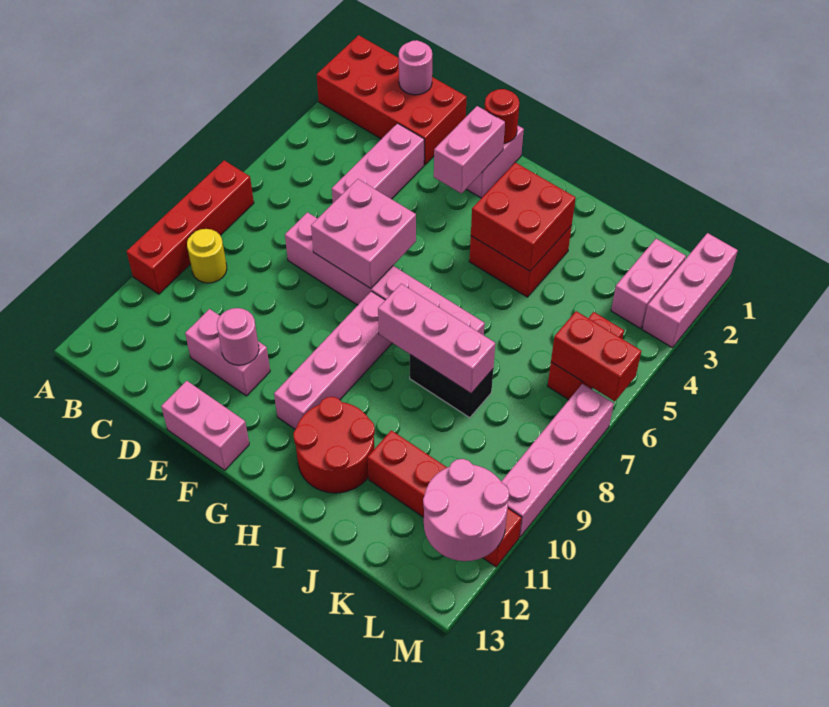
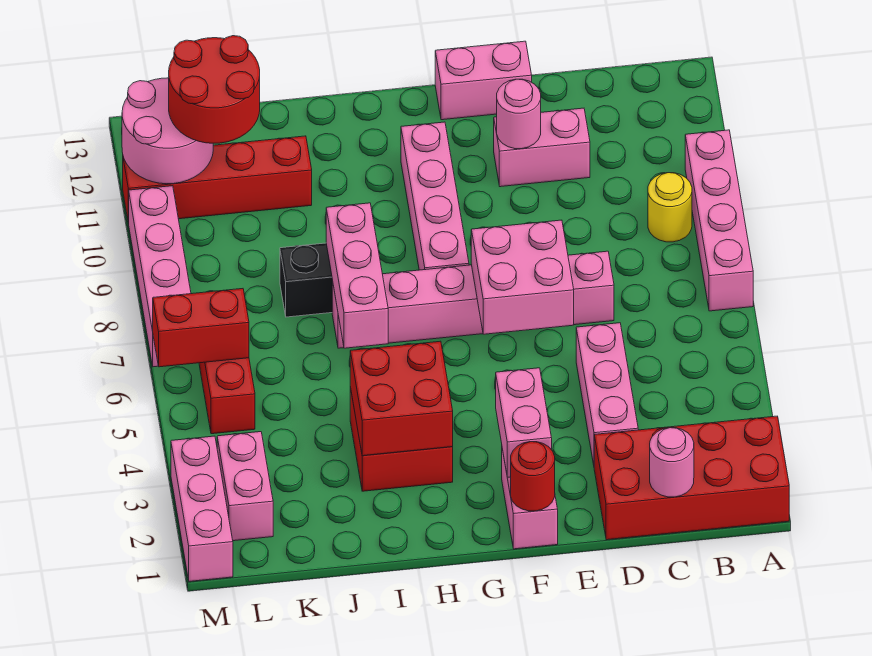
red brick A7:A10 level 1 -> pink brick A7:A10 level 1
pink brick H8:J8 level 2 -> pink brick I6:I8 level 2
red round brick H11:I12 level 1 -> red round brick K11:L12 level 3

